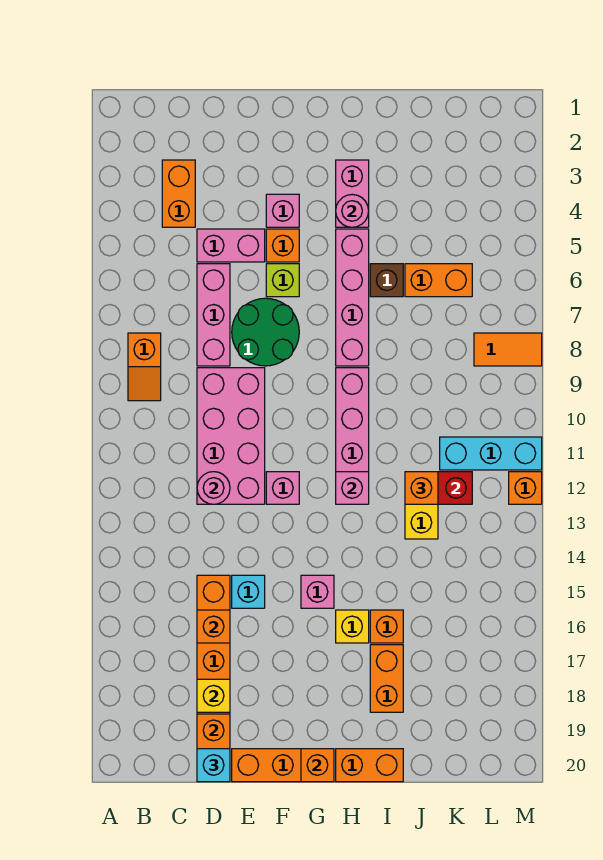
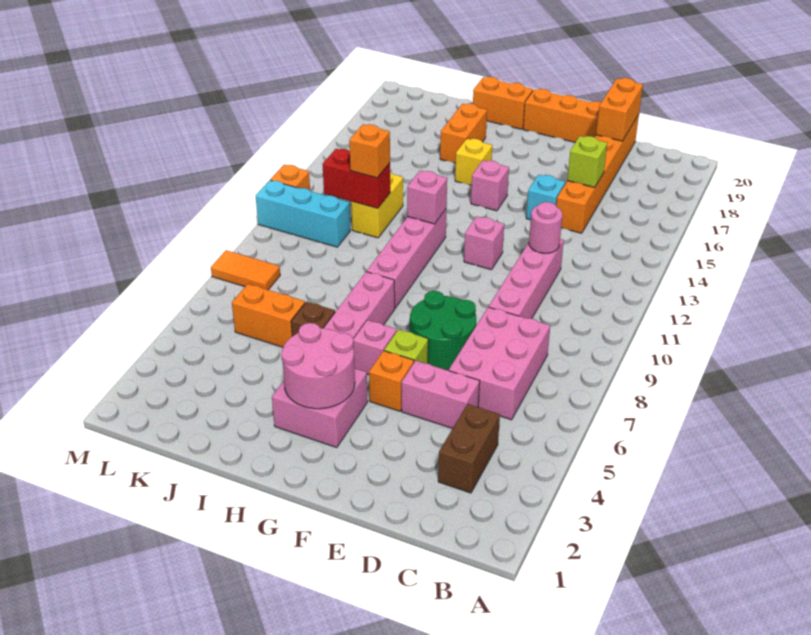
orange slope B8:B9 level 1 top 8 -> none
orange brick C3:C4 level 1 -> brown brick C3:C4 level 1
pink brick D6:D8 level 1 -> pink brick C6:D8 level 1
pink brick D9:E12 level 1 -> pink brick D9:D12 level 1
orange brick D16 level 2 -> lime brick D16 level 2
yellow brick D18 level 2 -> none
cyan brick D20 level 3 -> none
pink brick F4 level 1 -> pink brick G6 level 1
orange brick G20 level 2 -> none
pink brick H3:H4 level 1 -> pink brick G3:H4 level 1
pink round brick H4 level 2 -> pink round brick G3:H4 level 2
orange brick I16 level 1 -> none

